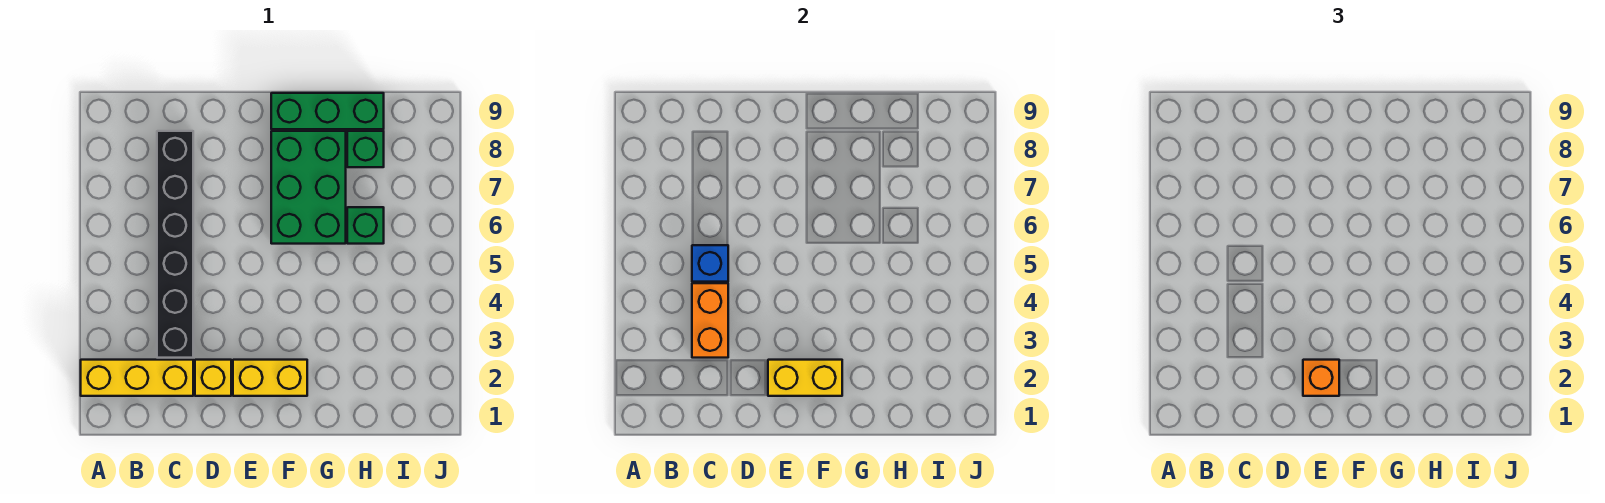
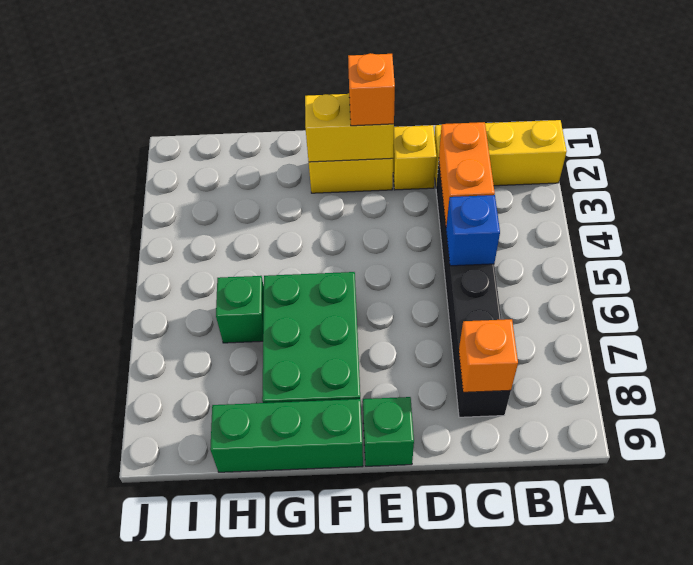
none -> orange brick C8 level 2
green brick H8 level 1 -> green brick E9 level 1

